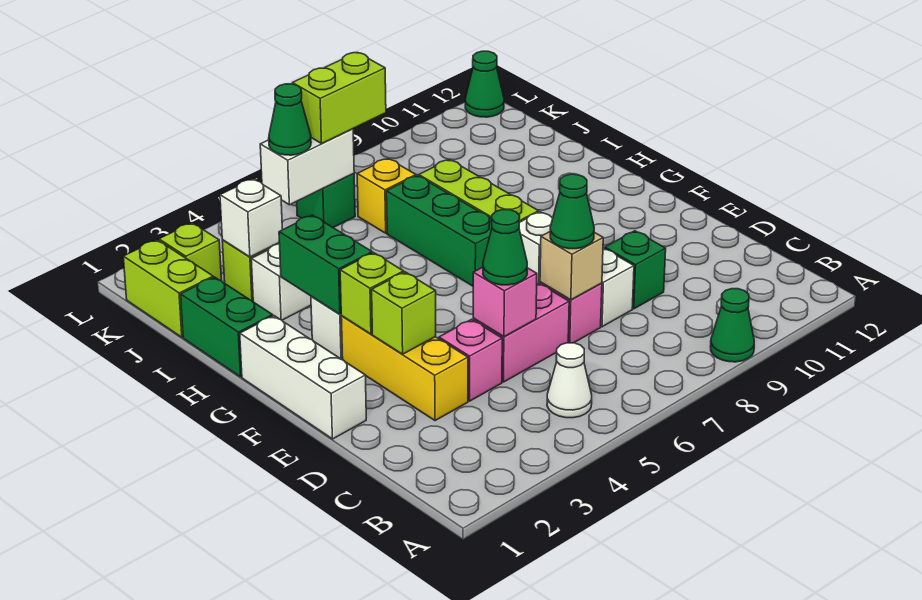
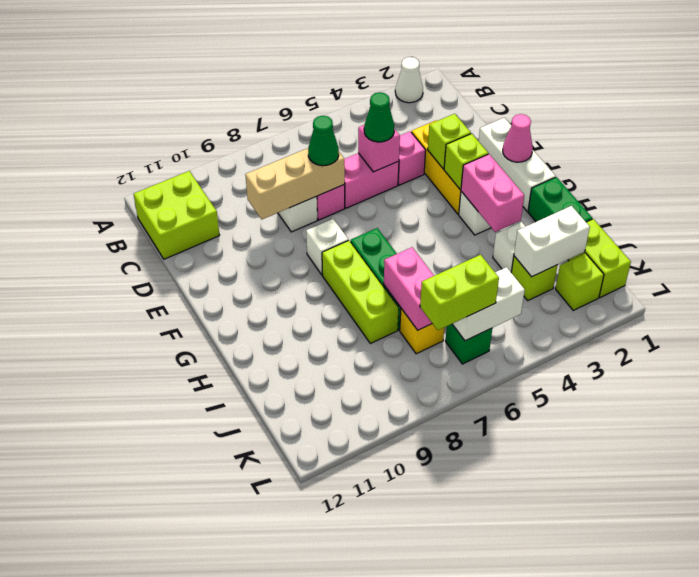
green cone A9 level 1 -> none
white cone B5 level 1 -> white cone A2 level 1
none -> lime brick B11:C12 level 1
tan brick D7 level 2 -> tan brick D7:D9 level 2
green brick D9 level 1 -> none
none -> pink cone F1 level 2
green brick G3:H3 level 2 -> pink brick G3:H3 level 2
none -> pink brick I7:J7 level 2
white brick J3 level 2 -> white brick J2:J3 level 2
green cone K5 level 3 -> none
green cone L12 level 1 -> none

